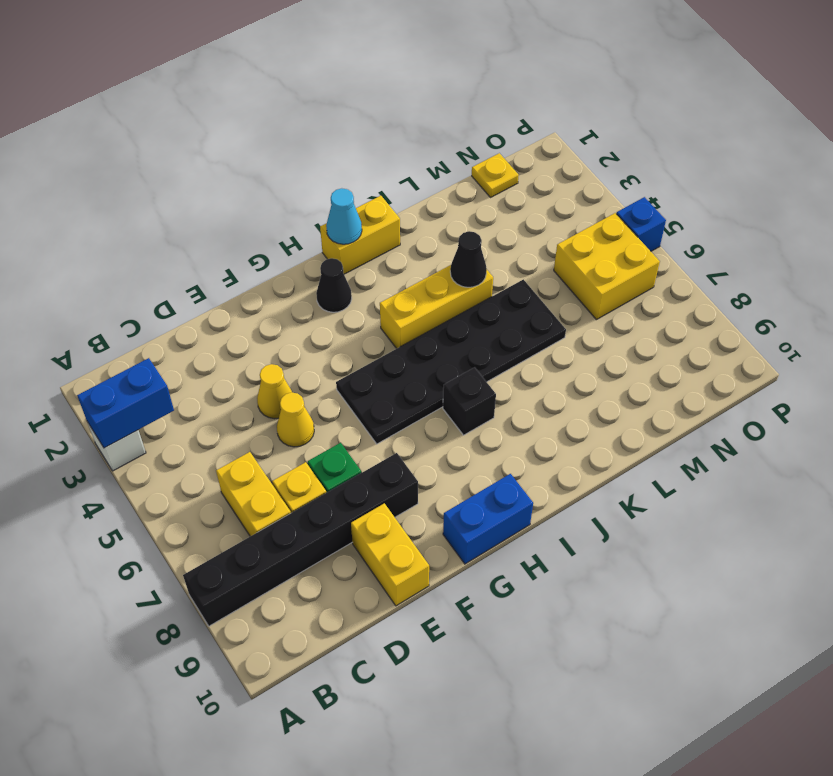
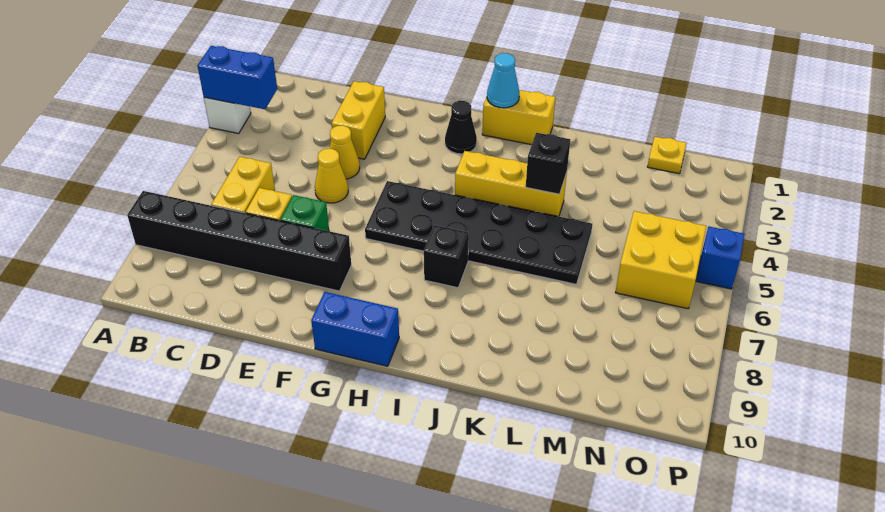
yellow brick E9:E10 level 1 -> yellow brick E2:E3 level 1
black cone K4 level 2 -> black brick K4 level 2

